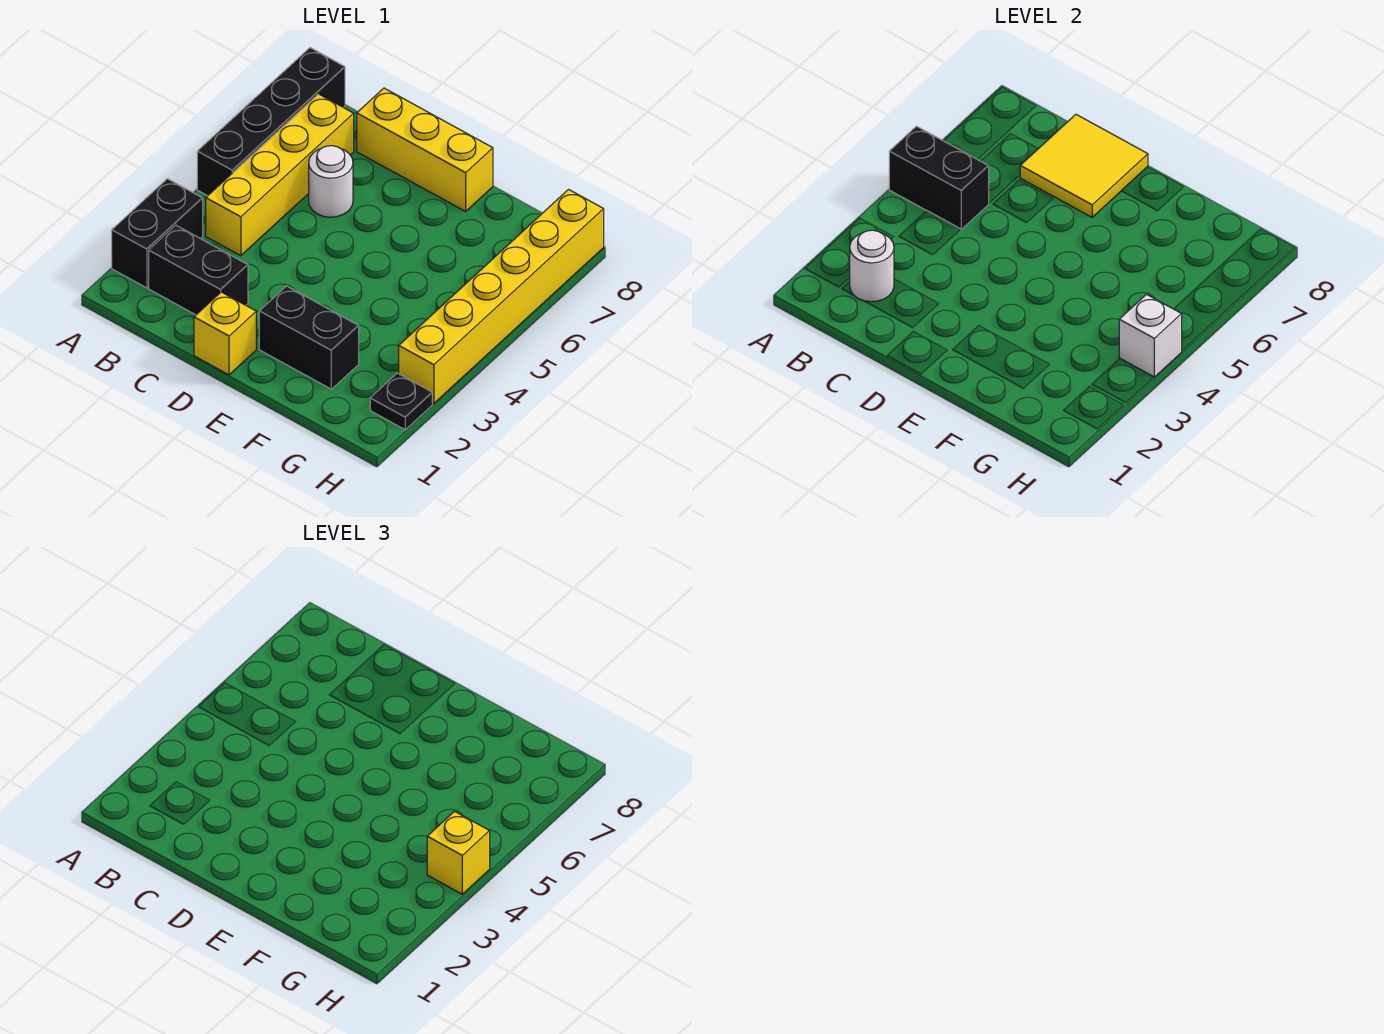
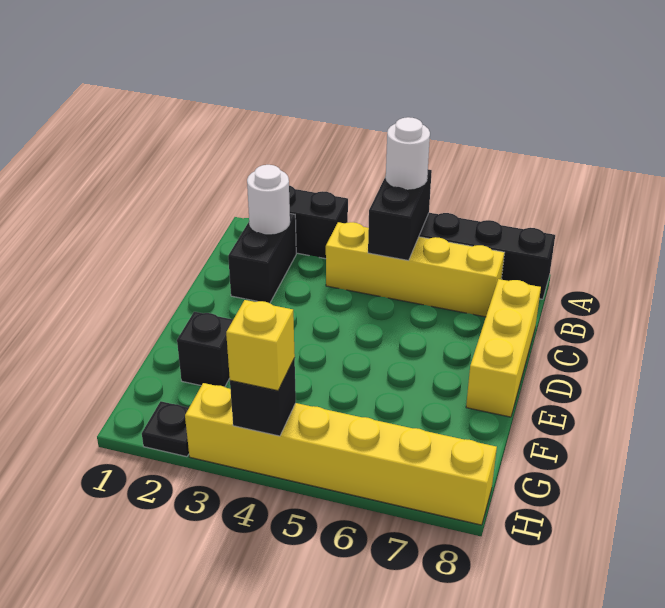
white round brick C6 level 1 -> white round brick A5 level 3
yellow tile C7:D8 level 2 -> none
yellow brick D1 level 1 -> none
black brick E2:F2 level 1 -> black brick F2 level 1
white brick H4 level 2 -> black brick H4 level 2

